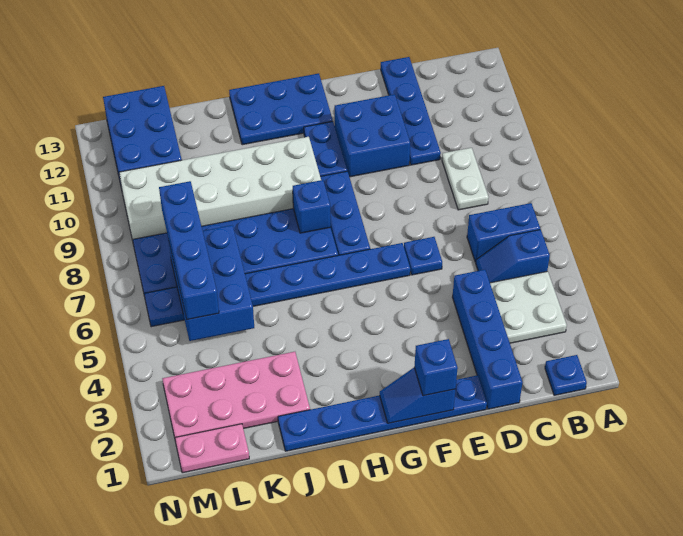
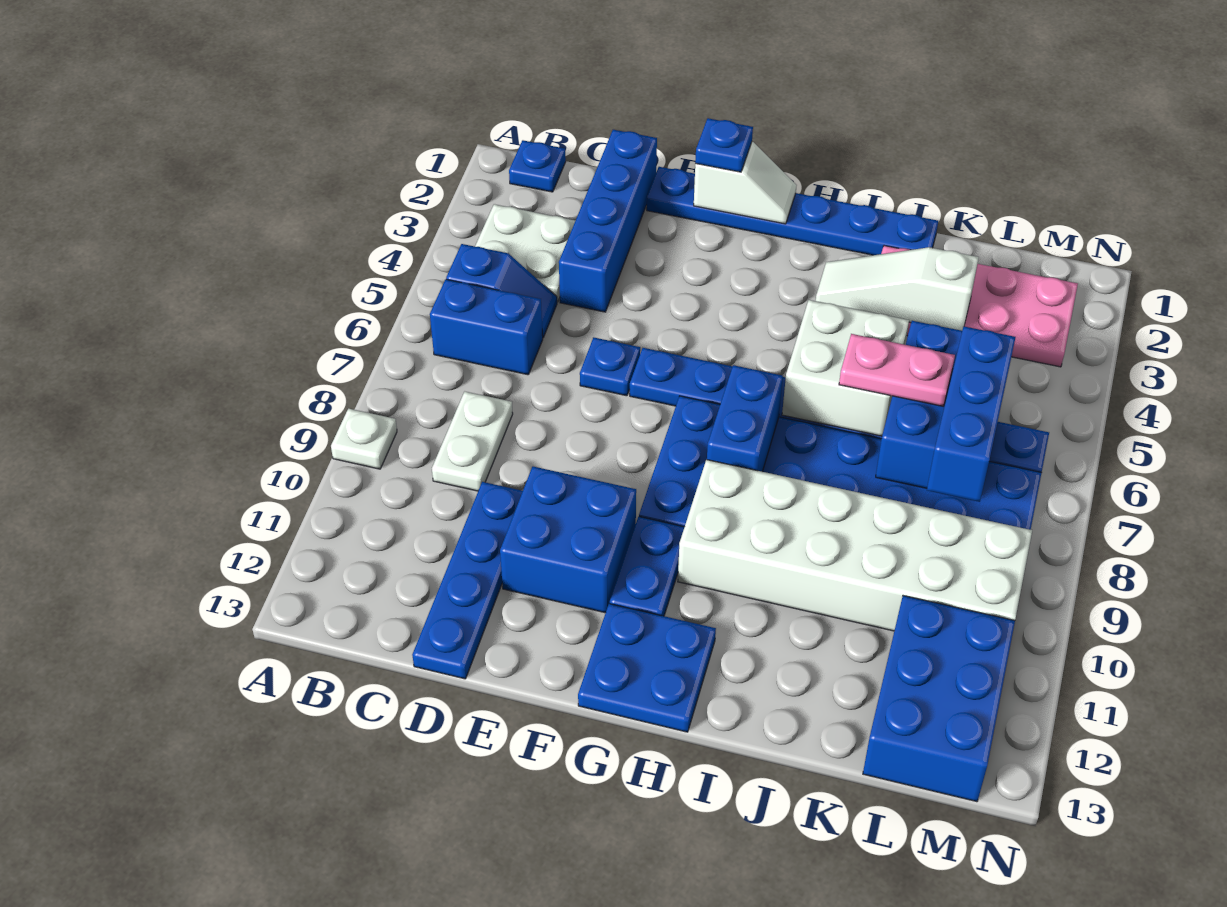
none -> white plate A9 level 1
blue slope F1:G1 level 2 top F -> white slope F1:G1 level 2 top F
blue brick F1 level 3 -> blue plate F1 level 3
blue plate G12:I13 level 1 -> blue plate G12:H13 level 1
blue brick H8 level 2 -> blue brick H7:H8 level 2
none -> white slope I3:K3 level 2 top K
none -> white brick I5:J6 level 2
pink plate L1:M1 level 1 -> pink plate J6:K6 level 3
blue brick L5:L8 level 3 -> blue brick L6:L8 level 3

